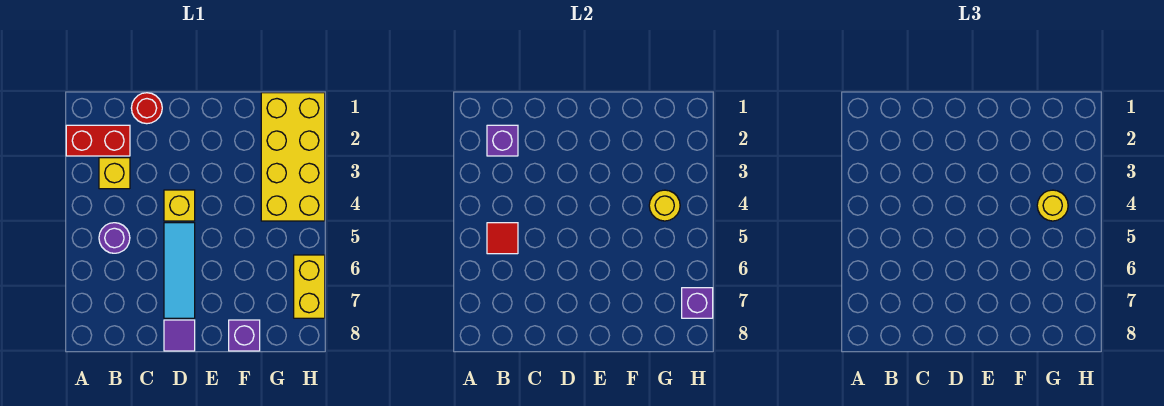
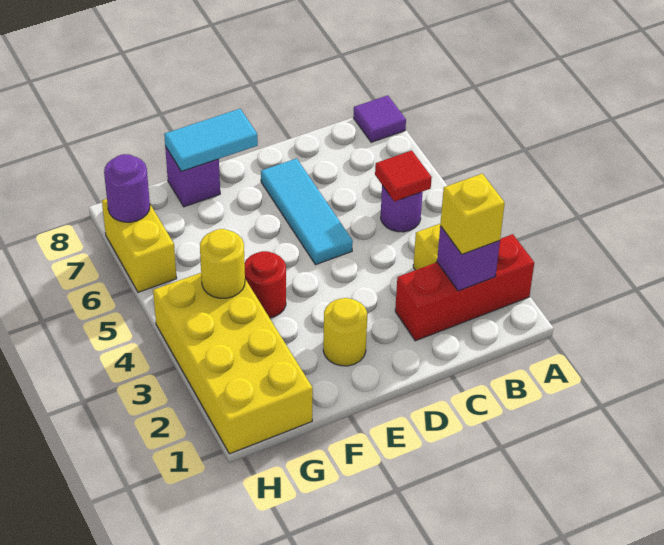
red brick A2:B2 level 1 -> red brick A2:C2 level 1
red round brick C1 level 1 -> red round brick F4 level 1
yellow brick D4 level 1 -> yellow brick B2 level 3
purple tile D8 level 1 -> purple tile A8 level 1
none -> cyan tile E8:F8 level 2
yellow round brick G4 level 3 -> yellow round brick E2 level 1
purple brick H7 level 2 -> purple round brick H7 level 2

